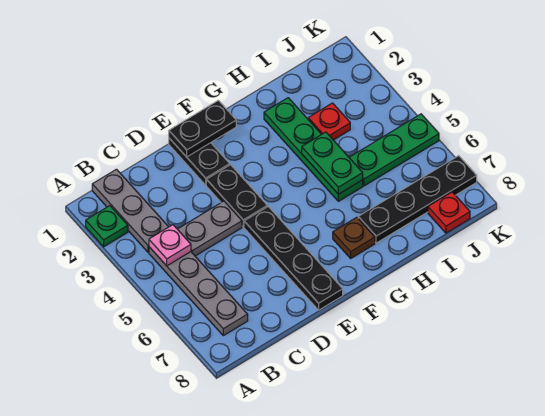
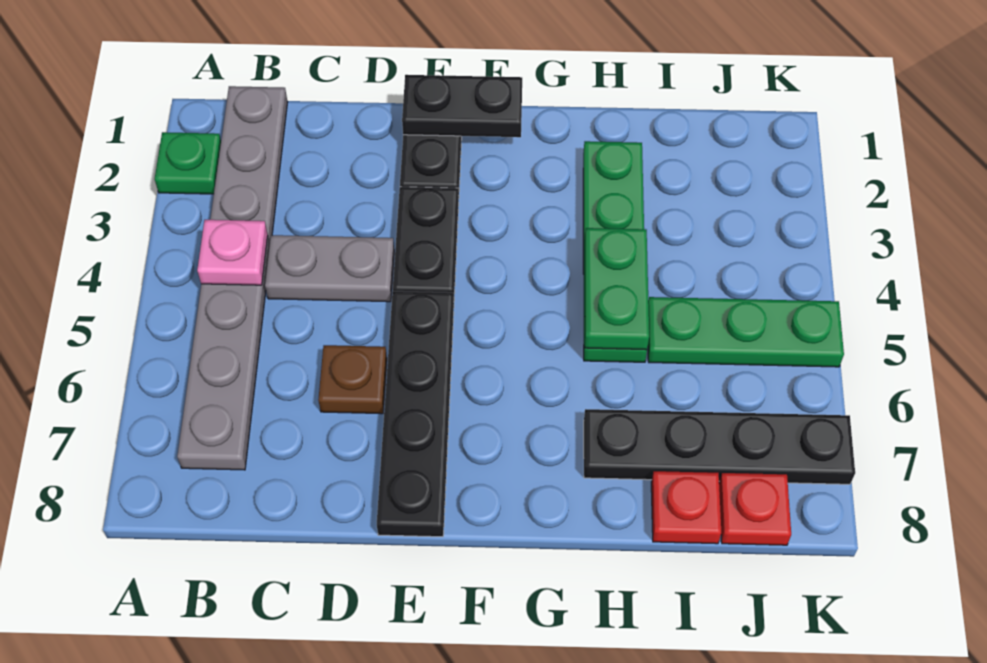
brown plate G7 level 1 -> brown plate D6 level 1
red plate I3 level 1 -> red plate I8 level 1

